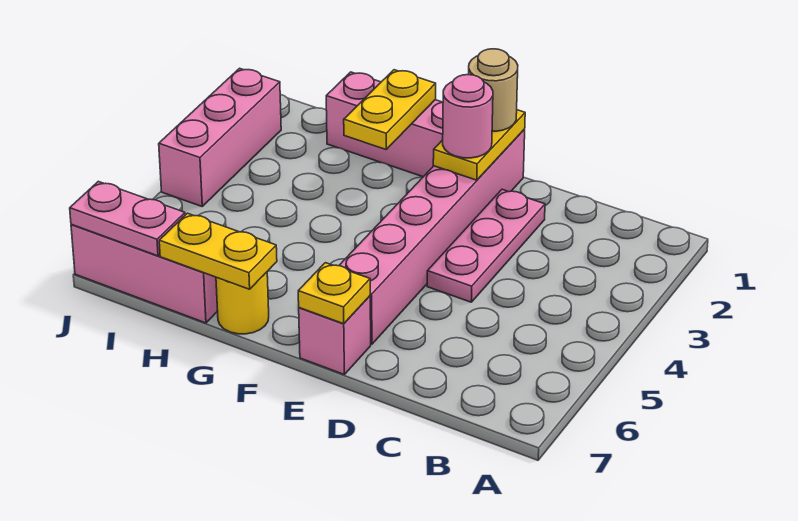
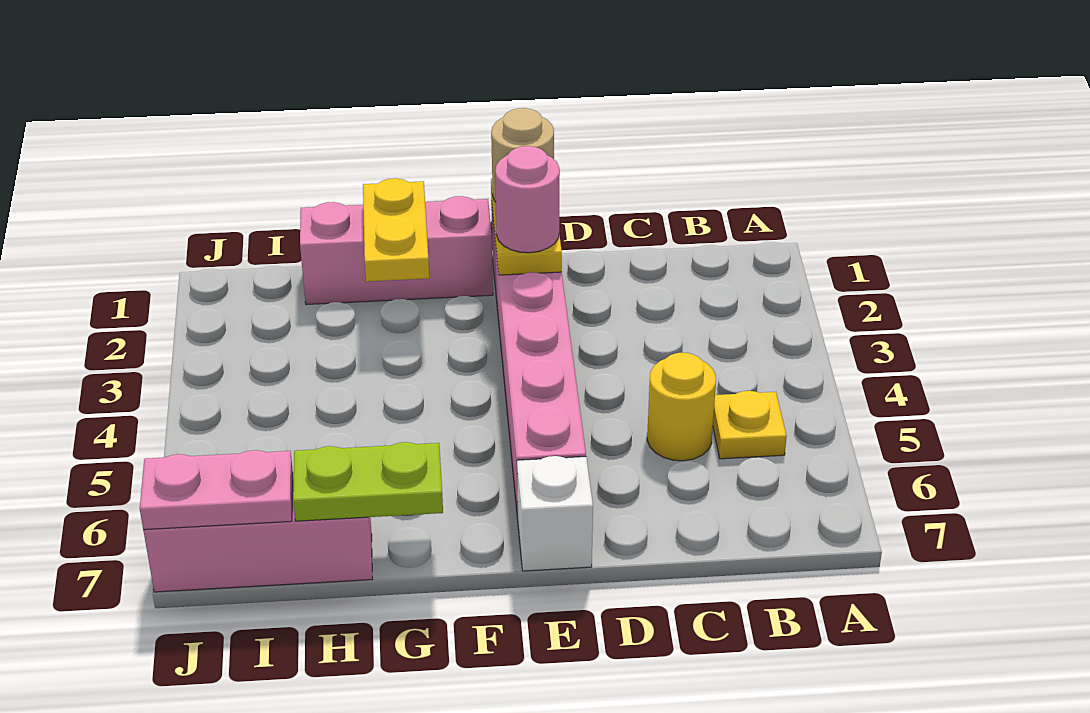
pink plate D2:D4 level 1 -> none
pink brick E7 level 1 -> white brick E7 level 1
yellow plate E7 level 2 -> yellow plate B5 level 1
yellow round brick G7 level 1 -> yellow round brick C5 level 1
yellow plate G7:H7 level 2 -> lime plate G7:H7 level 2
pink brick J2:J4 level 1 -> none

